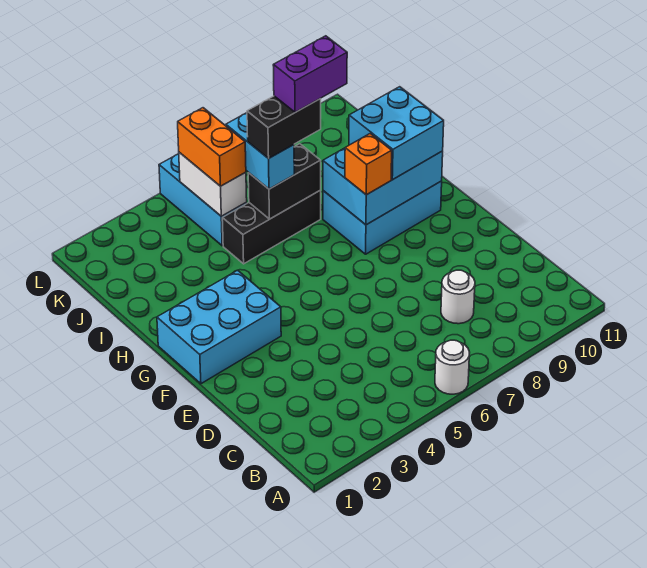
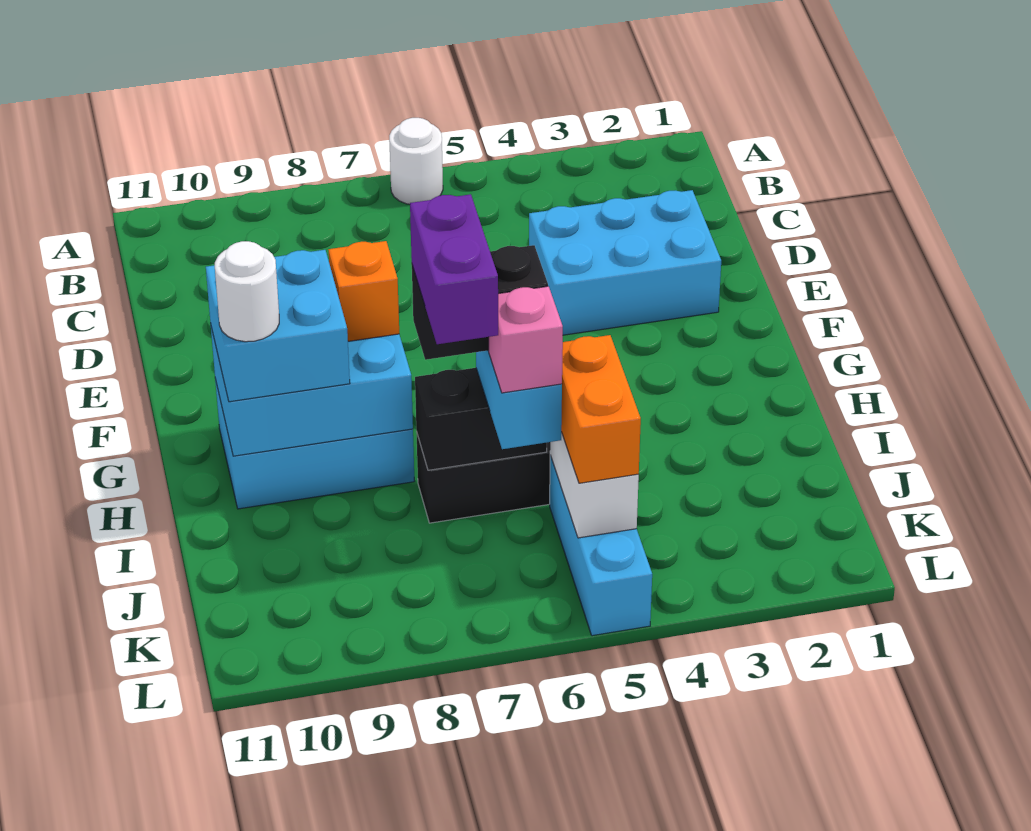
white round brick C8 level 1 -> white round brick H10 level 4
cyan brick F1:G3 level 1 -> cyan brick D2:E4 level 1
purple brick I7:I8 level 5 -> purple brick I7:J7 level 5
none -> pink brick J6 level 4

